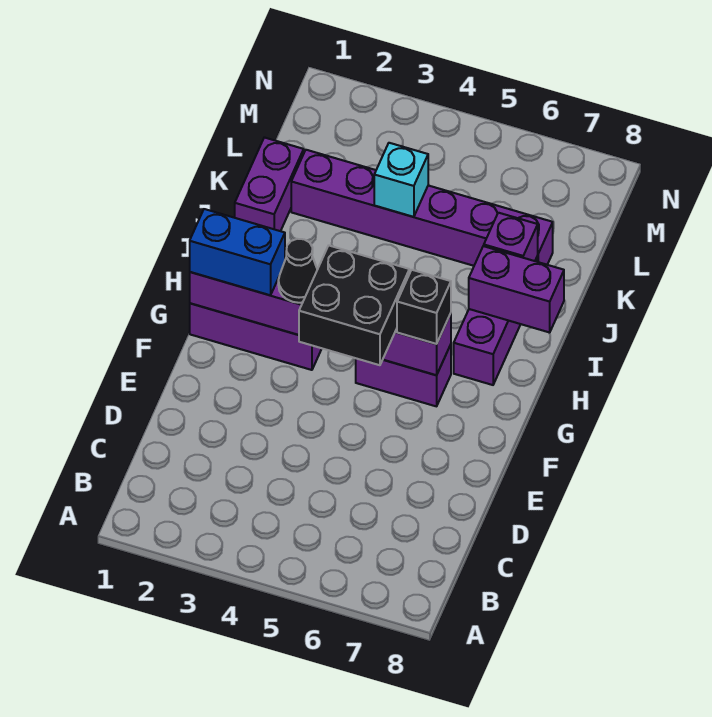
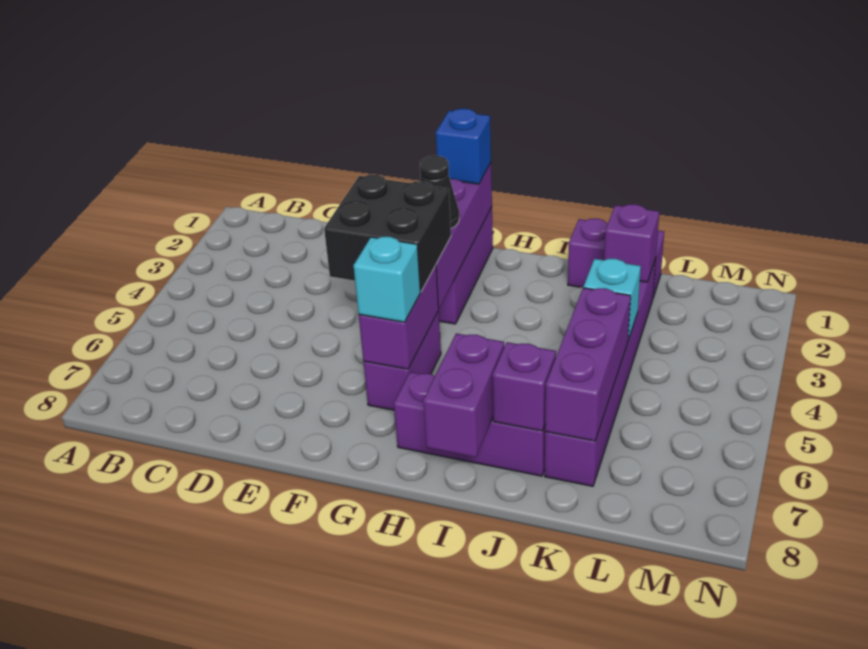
blue brick G1:G2 level 3 -> blue brick G1 level 3
black brick G6 level 3 -> cyan brick G6 level 3
none -> purple brick K2 level 2
none -> purple brick K5:K7 level 2

